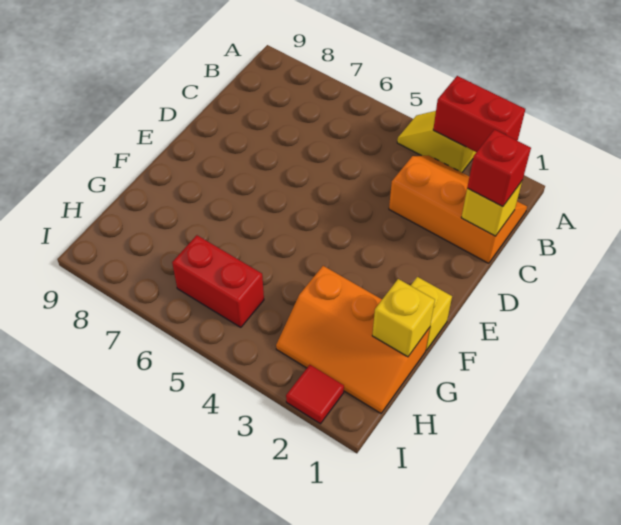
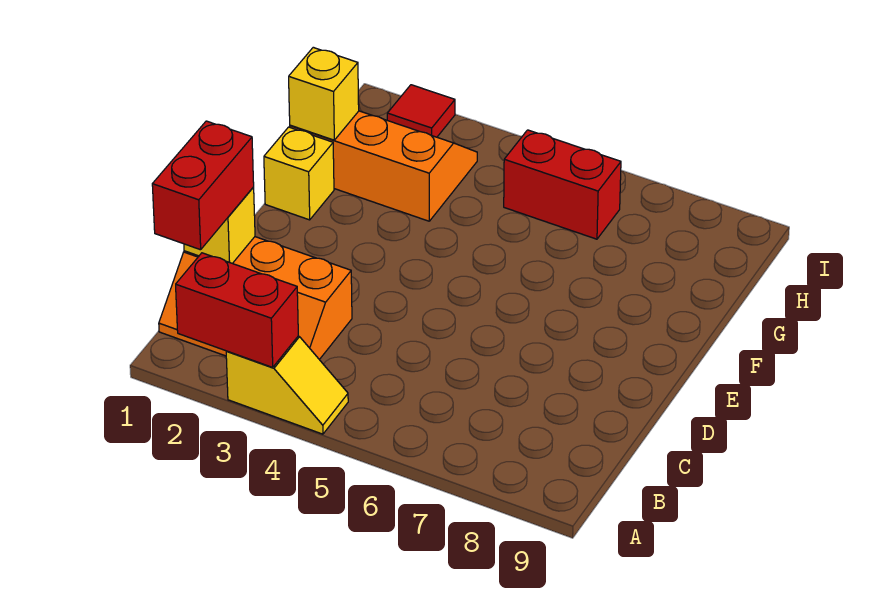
red brick C1 level 3 -> red brick B1:C1 level 3

